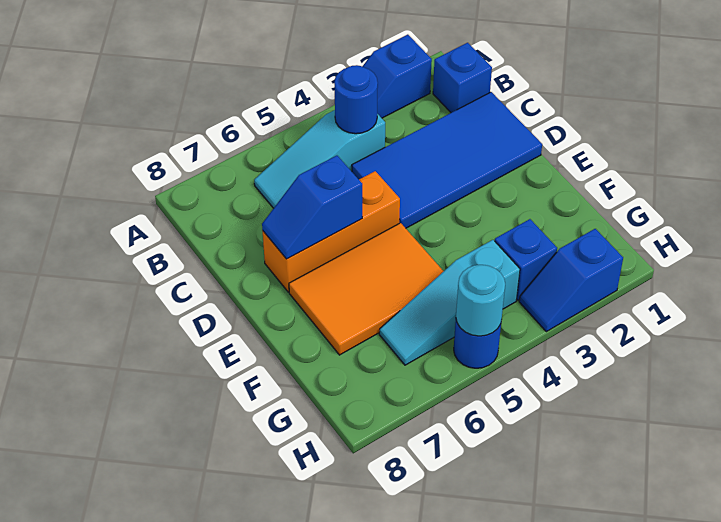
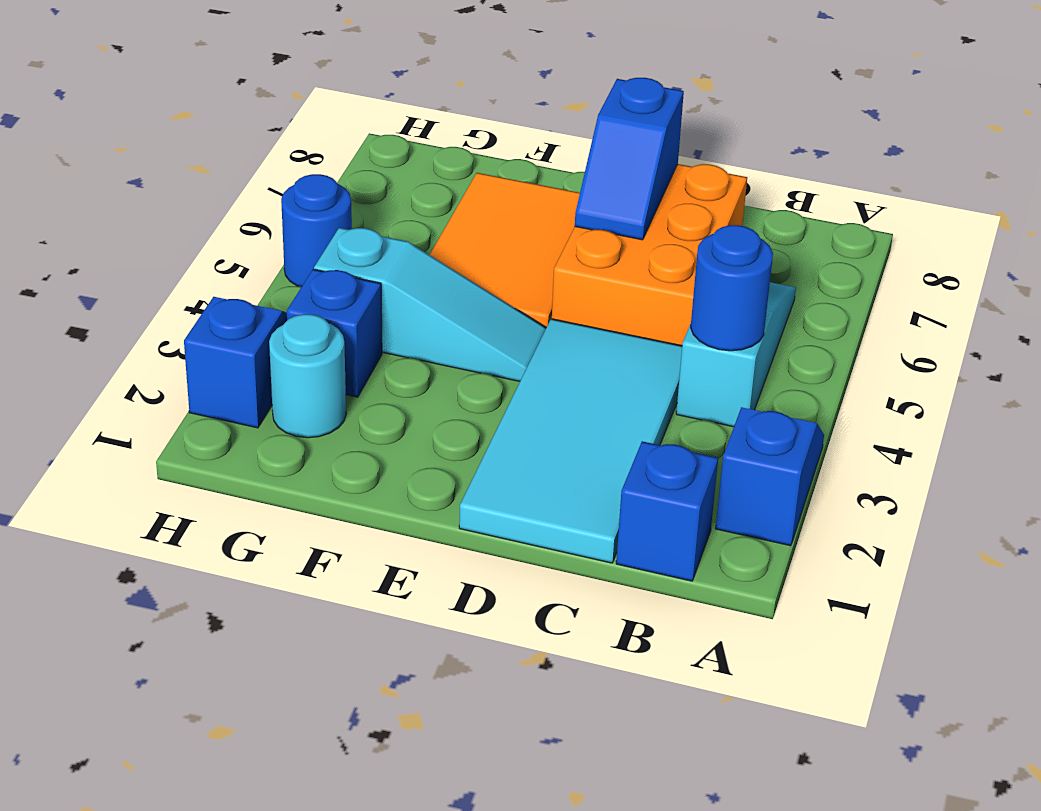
blue tile C1:D4 level 1 -> cyan tile C1:D4 level 1
orange brick D5:D7 level 1 -> orange brick C5:D7 level 1
blue slope D6:D7 level 2 top 6 -> blue slope D6:D7 level 2 top 7
cyan slope G4:G6 level 1 top 4 -> cyan slope E4:G4 level 1 top G
cyan round brick H5 level 2 -> cyan round brick G2 level 1

